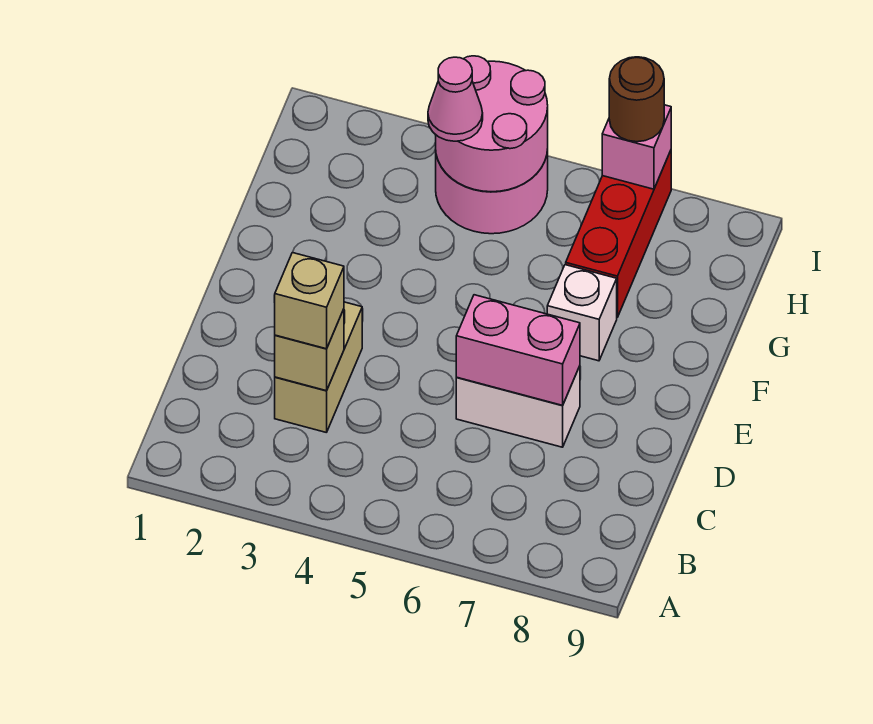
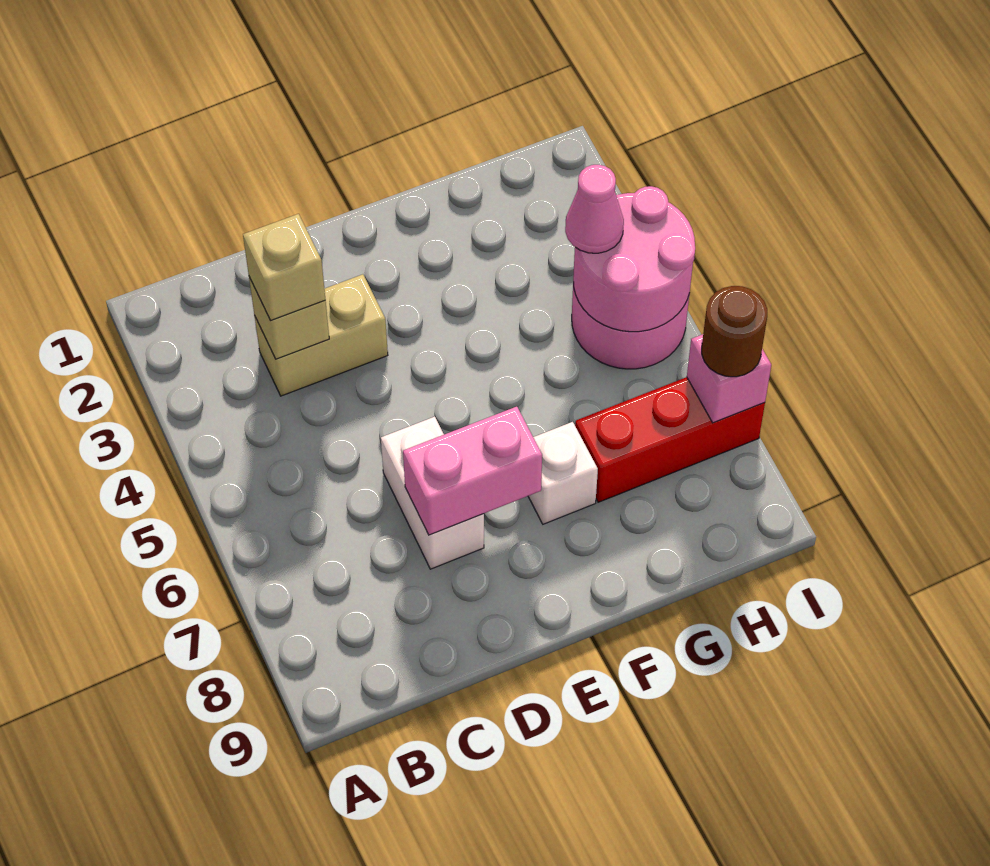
pink brick D6:D7 level 2 -> pink brick D7:E7 level 2

